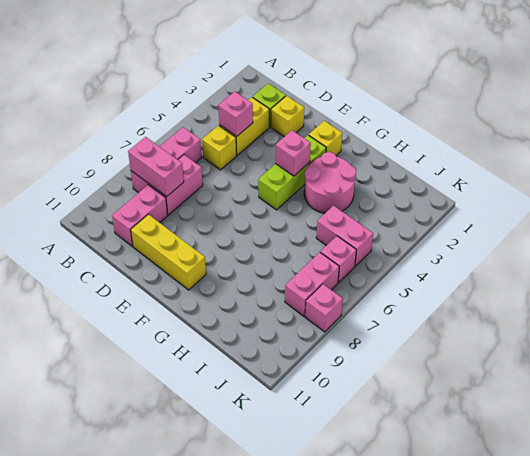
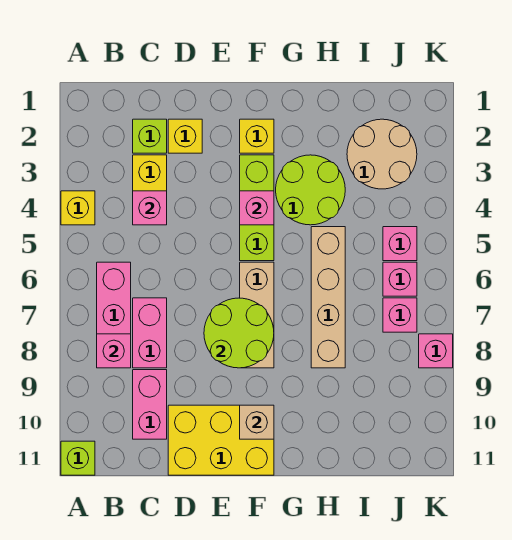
none -> lime brick A11 level 1
pink brick B8:C8 level 2 -> pink brick B8 level 2
yellow brick C5 level 1 -> yellow brick A4 level 1
yellow brick D10:F10 level 1 -> yellow brick D10:F11 level 1
none -> lime round brick E7:F8 level 2
none -> tan brick F6:F8 level 1
none -> tan brick F10 level 2
pink round brick G3:H4 level 1 -> lime round brick G3:H4 level 1
none -> tan brick H5:H8 level 1
none -> tan round brick I2:J3 level 1
pink brick I5:J5 level 1 -> pink brick J5 level 1
pink brick J7:J8 level 1 -> pink brick J7 level 1

